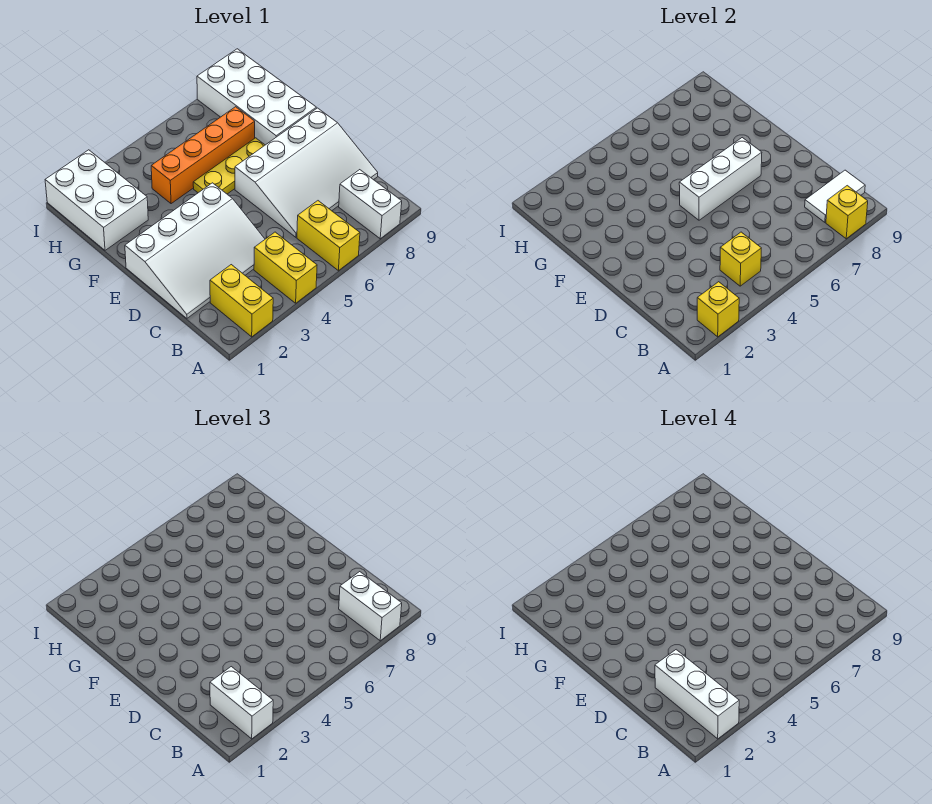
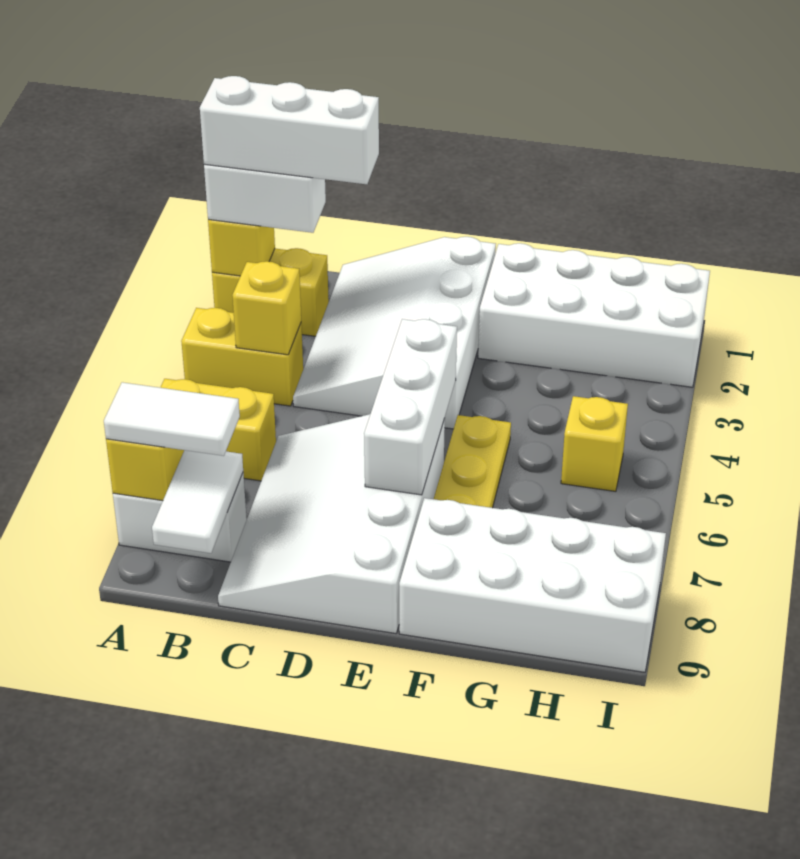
white brick A8:B8 level 3 -> white tile A8:B8 level 3
white brick G1:I2 level 1 -> white brick F1:I2 level 1
orange brick G4:G7 level 1 -> none
none -> yellow brick H5 level 1

